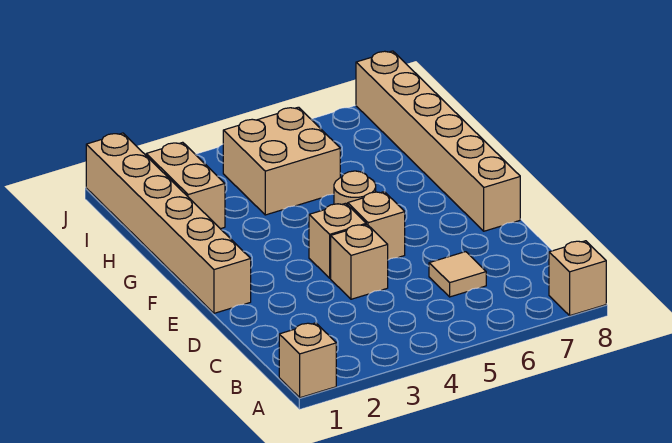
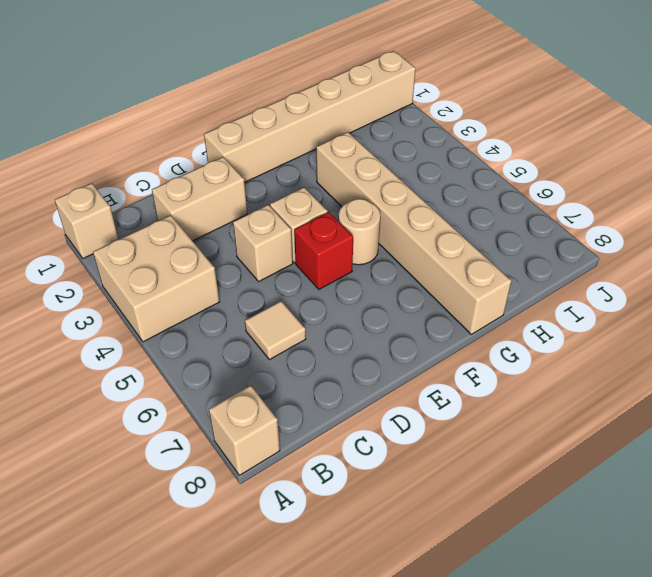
tan brick E5 level 1 -> red brick E5 level 1
tan brick E8:J8 level 1 -> tan brick G3:G8 level 1
tan brick H2:I2 level 1 -> tan brick C2:D2 level 1
tan brick H4:I5 level 1 -> tan brick A3:B4 level 1

